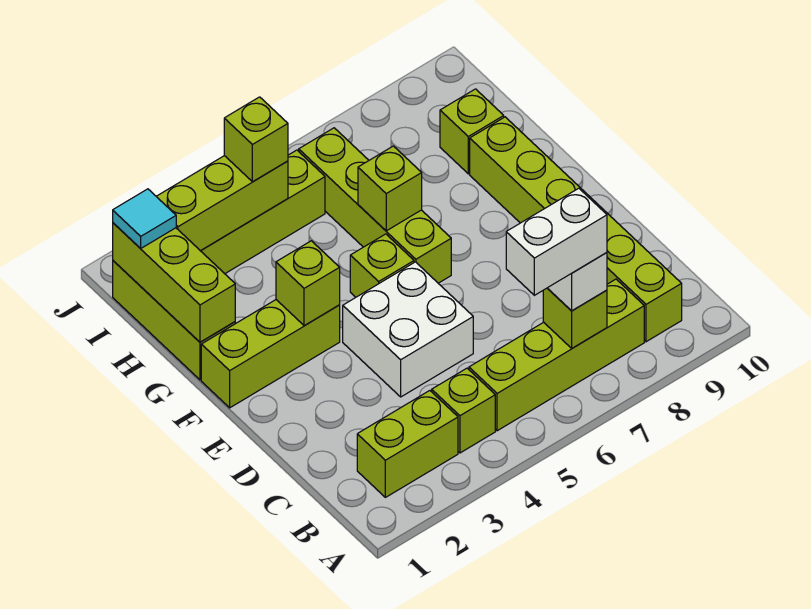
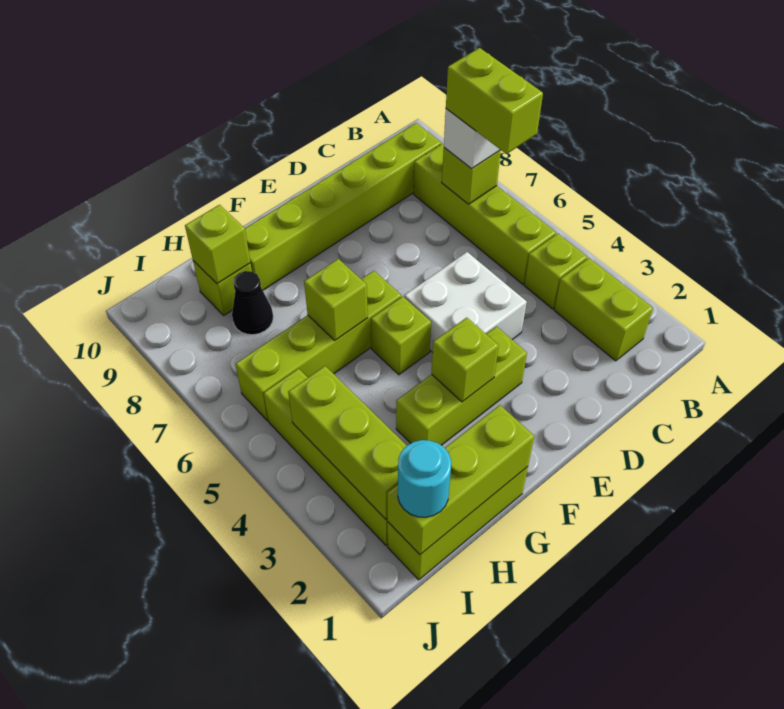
white brick B6:B7 level 4 -> lime brick B6:B7 level 4
lime brick F1:F3 level 1 -> lime brick E3:G3 level 1
none -> black cone H8 level 1
cyan tile I1 level 3 -> cyan round brick I1 level 3
lime brick I4 level 3 -> lime brick H9 level 2

